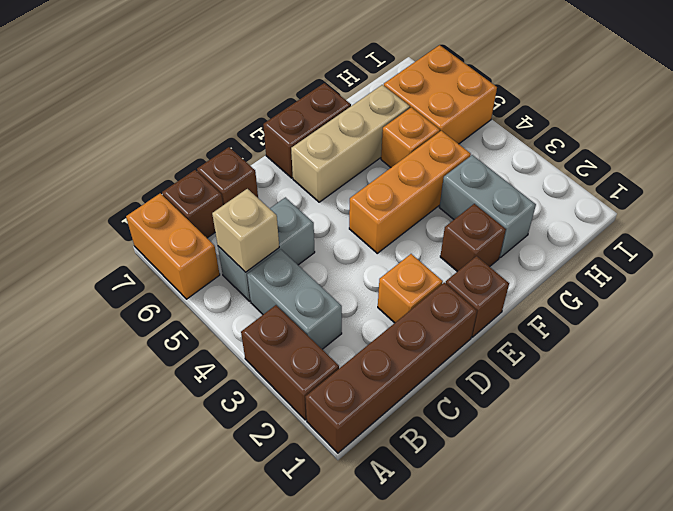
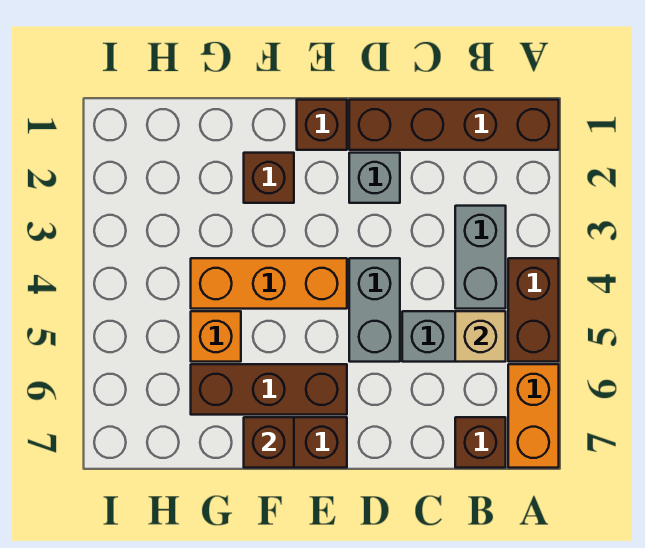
brown brick A2:A3 level 1 -> brown brick A4:A5 level 1
brown brick C7 level 1 -> brown brick F7 level 2
orange brick D2 level 1 -> grey brick D2 level 1
tan brick E6:G6 level 1 -> brown brick E6:G6 level 1
grey brick G2:G3 level 1 -> grey brick D4:D5 level 1
orange brick H5:I6 level 1 -> none

